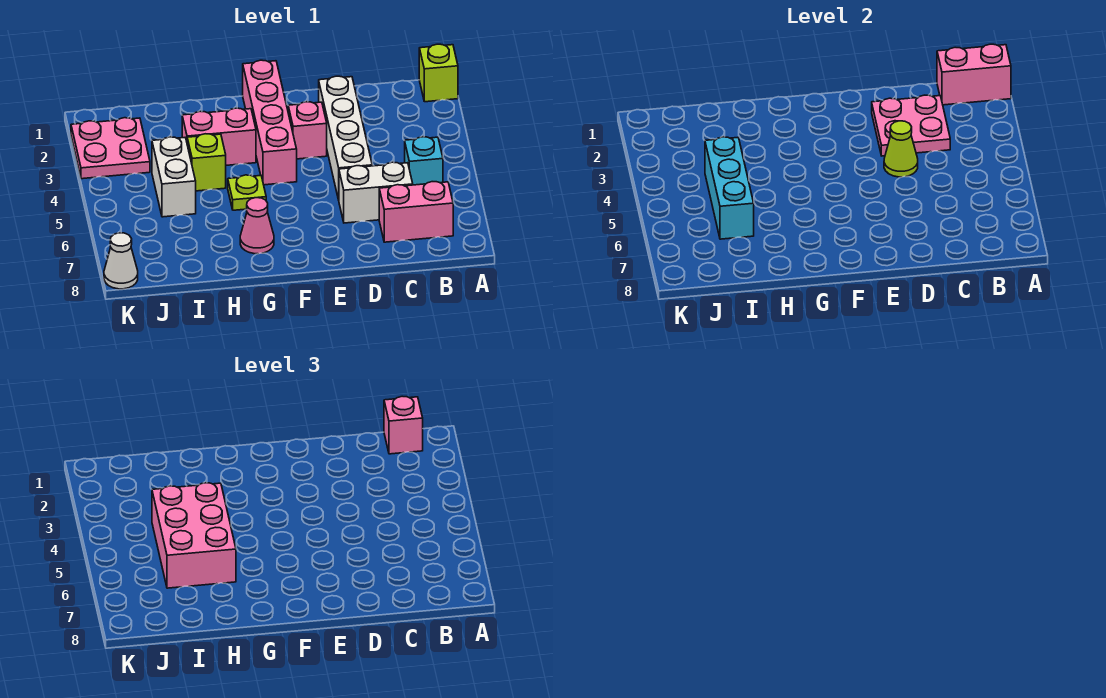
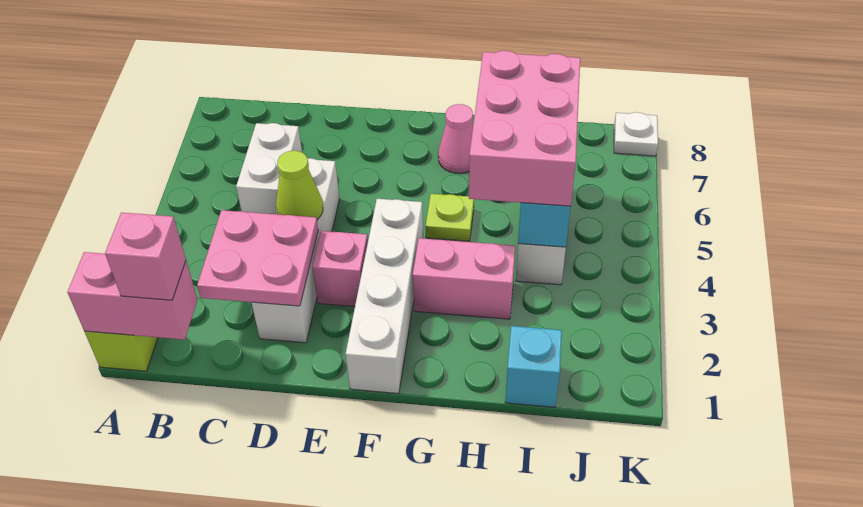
cyan brick B5 level 1 -> cyan brick I1 level 1
pink brick B7:C7 level 1 -> none
white brick C6:D6 level 1 -> white brick C5:C6 level 1
pink brick F1:F4 level 1 -> white brick F1:F4 level 1
lime brick H4 level 1 -> none
pink plate J2:K3 level 1 -> none
white cone K8 level 1 -> white plate K8 level 1

